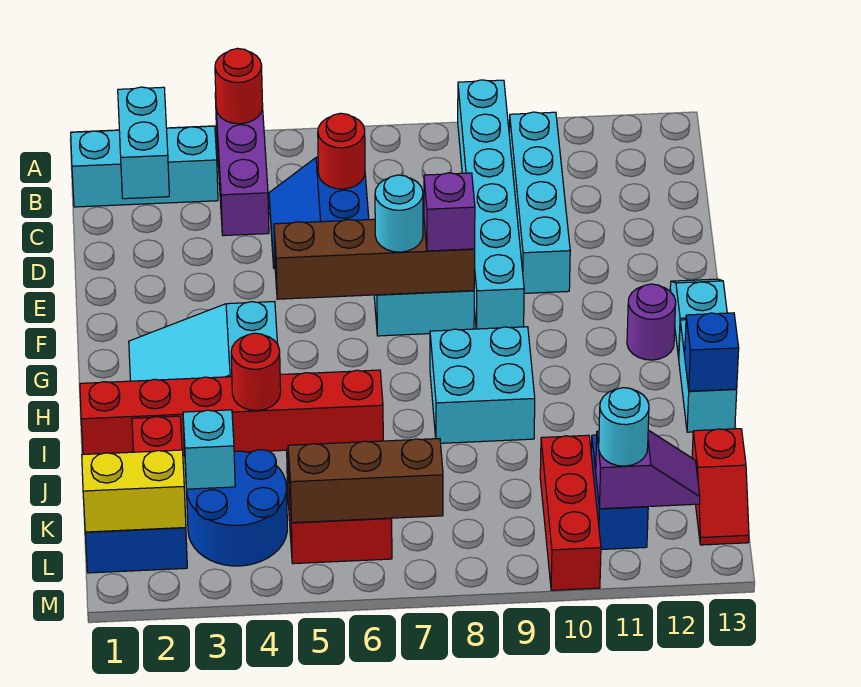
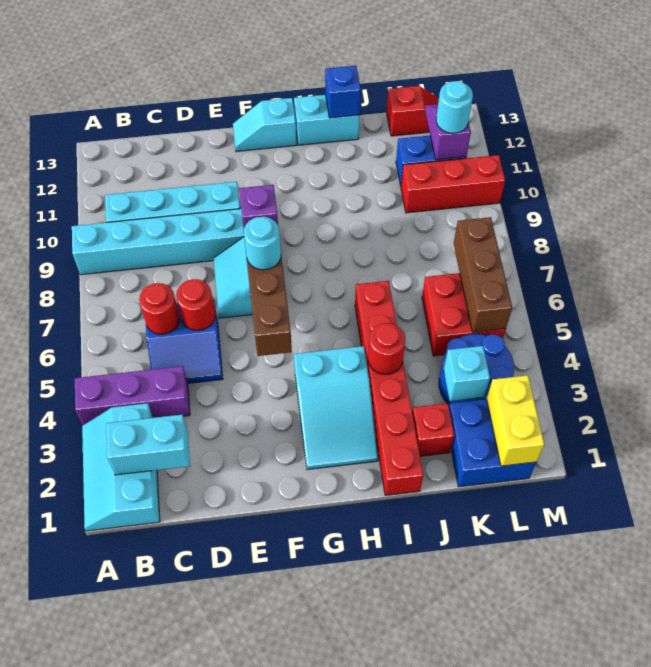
red round brick A4 level 2 -> red round brick D6 level 2
purple round brick G12 level 1 -> none
cyan brick H8:I9 level 1 -> none

